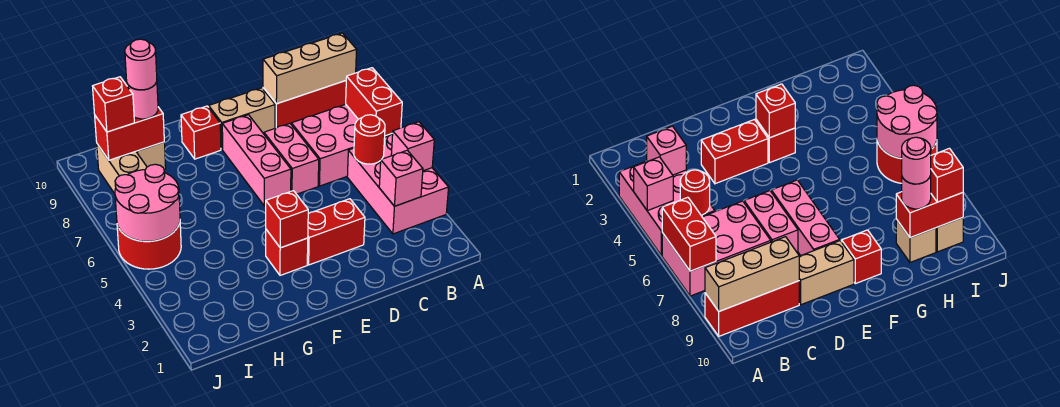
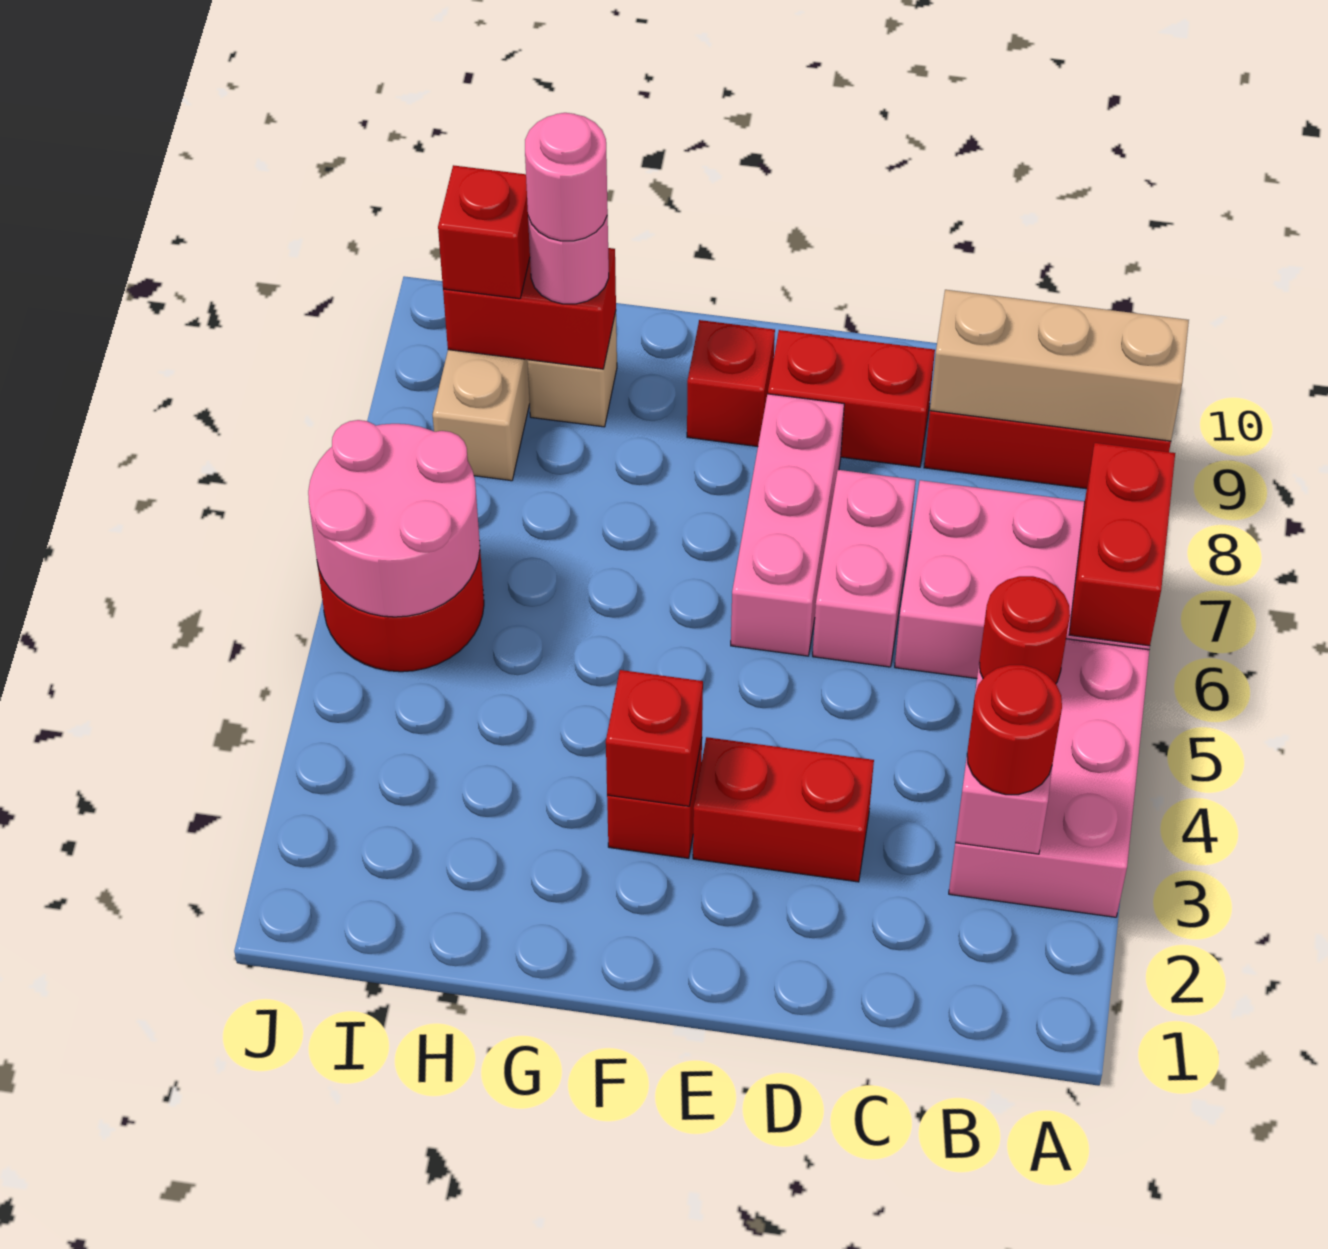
pink brick A4 level 2 -> none
none -> red round brick B3 level 3
tan brick D9:E9 level 1 -> red brick D9:E9 level 1

